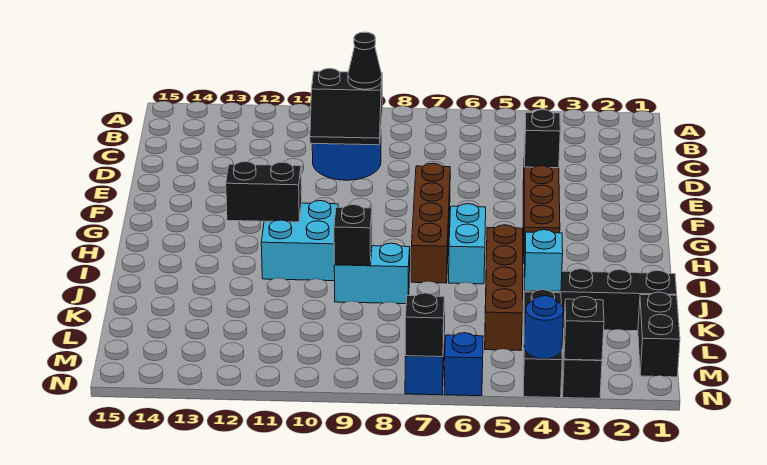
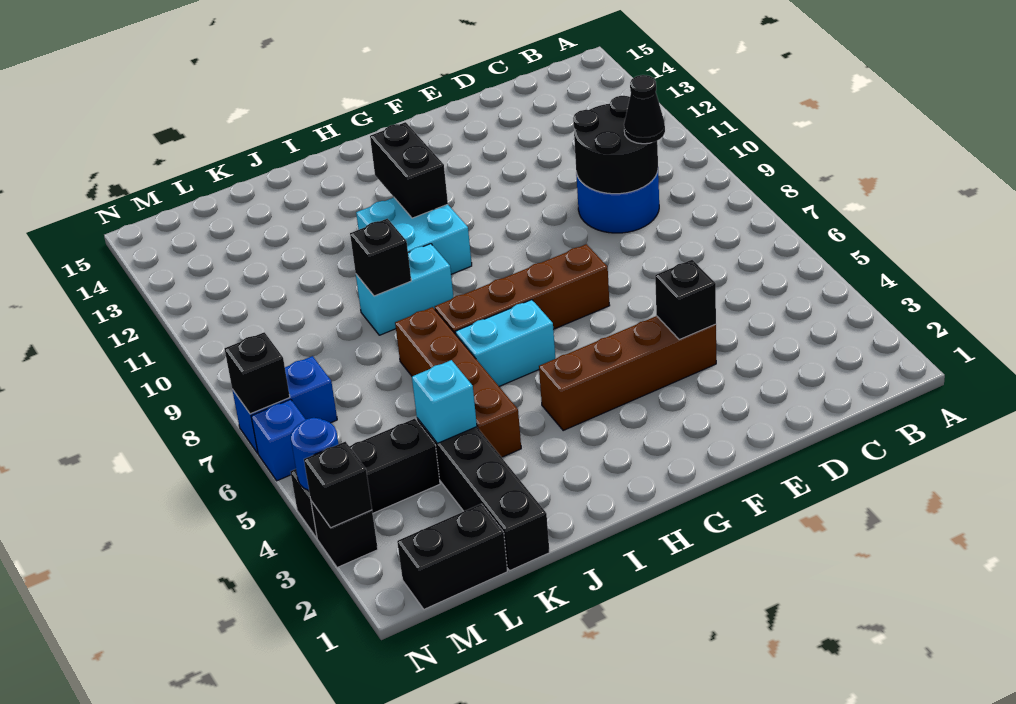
black slope C9:D10 level 2 top C -> black round brick C9:D10 level 2
brown brick I5:L5 level 1 -> brown brick J4:J7 level 1
cyan brick J8:J9 level 1 -> cyan brick I9:J9 level 1

